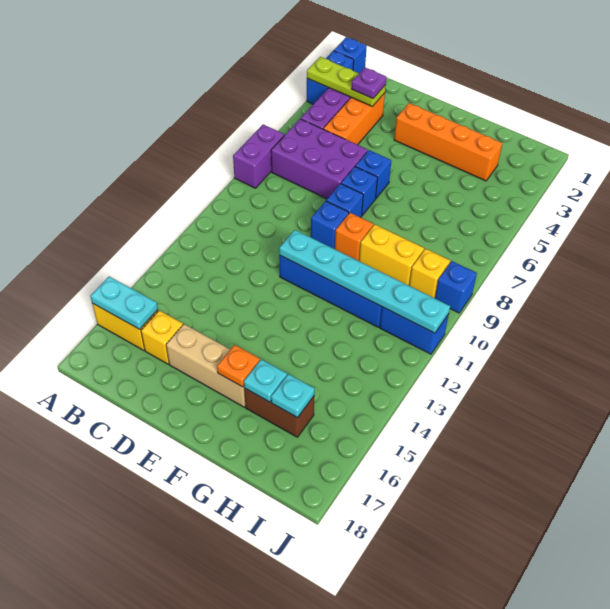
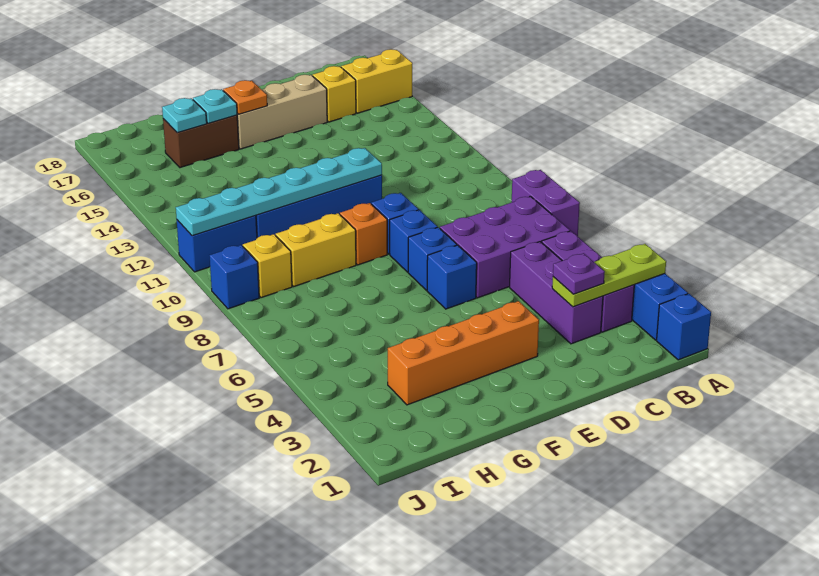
cyan plate A16:B16 level 2 -> none
orange brick C3:C5 level 1 -> purple brick C3:C5 level 1

